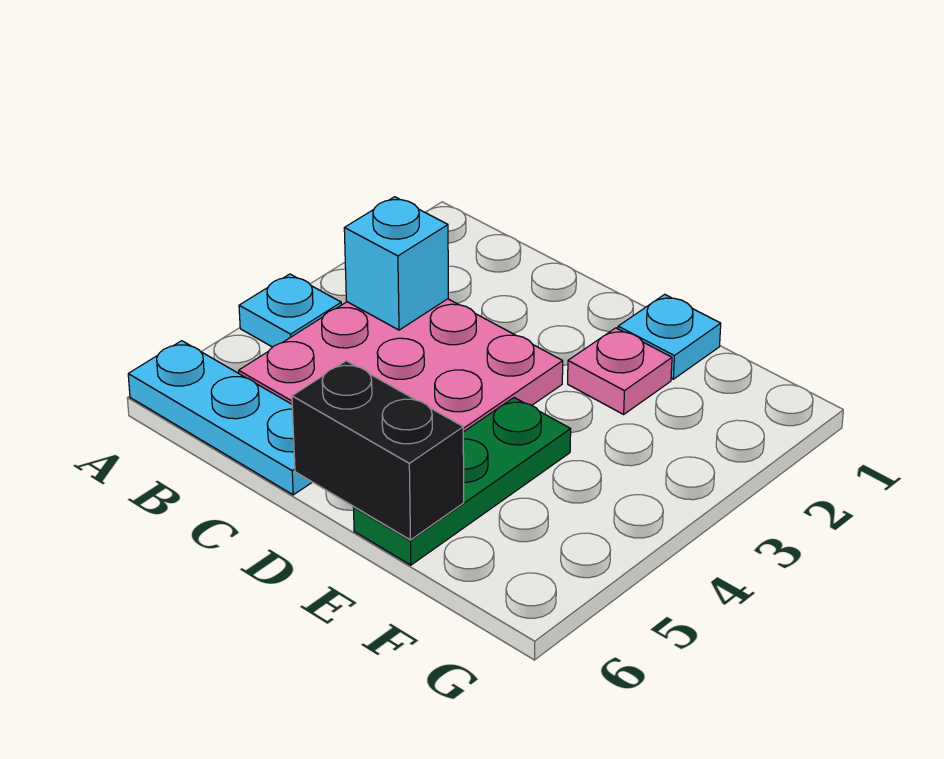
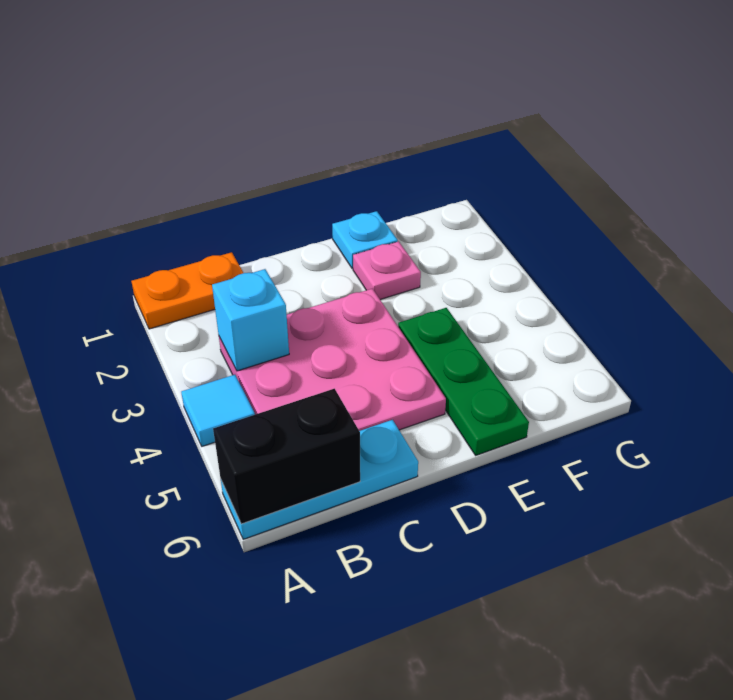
none -> orange plate A1:B1 level 1
cyan plate A4 level 1 -> cyan tile A4 level 1
black brick D6:E6 level 2 -> black brick A6:B6 level 2

